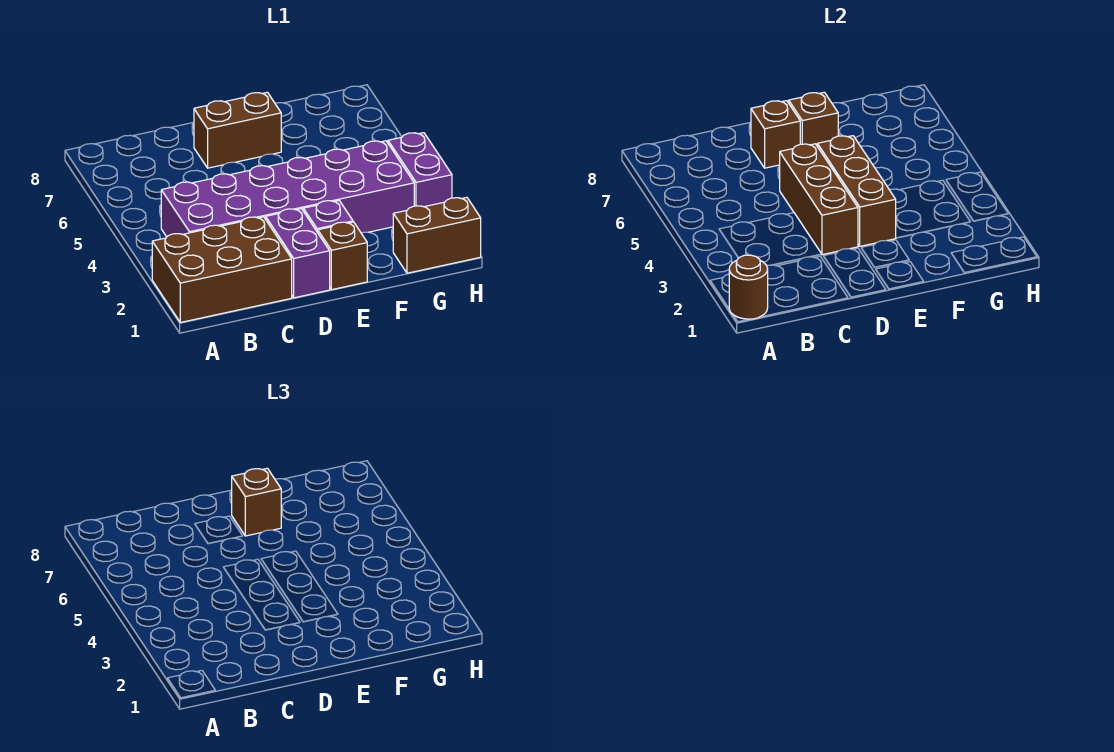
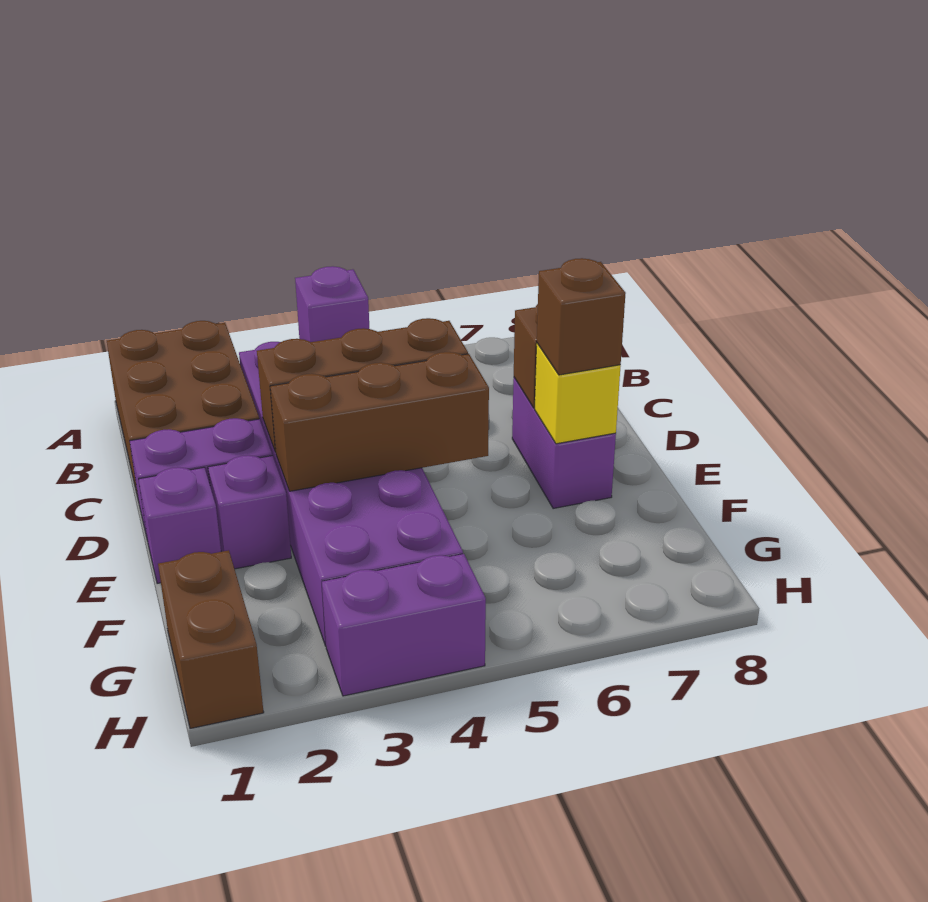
brown round brick A1 level 2 -> none
none -> purple brick B4 level 2
brown brick D7:E7 level 1 -> purple brick D7:E7 level 1
brown brick E1 level 1 -> purple brick E1 level 1
brown brick E7 level 2 -> yellow brick E7 level 2

